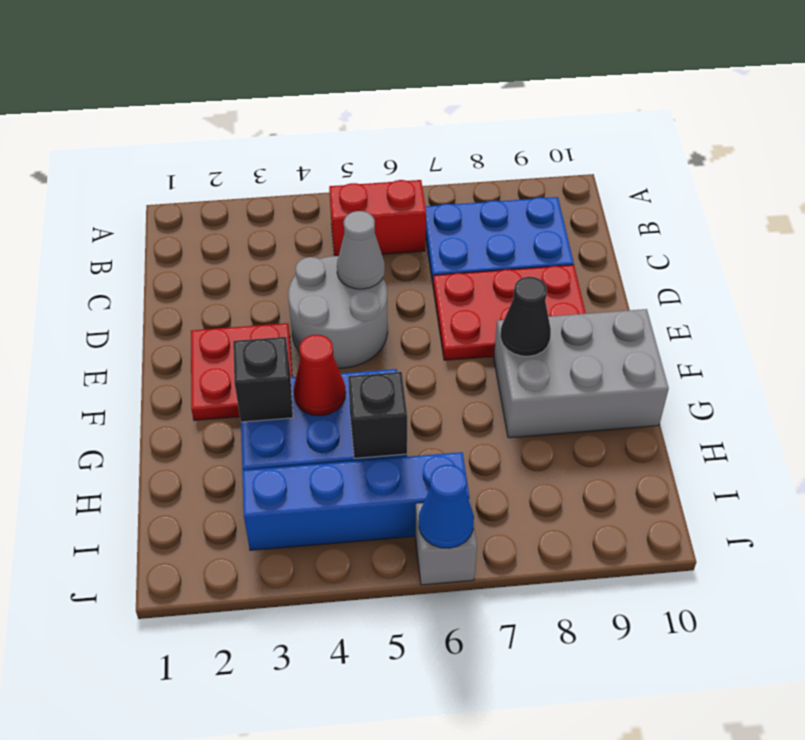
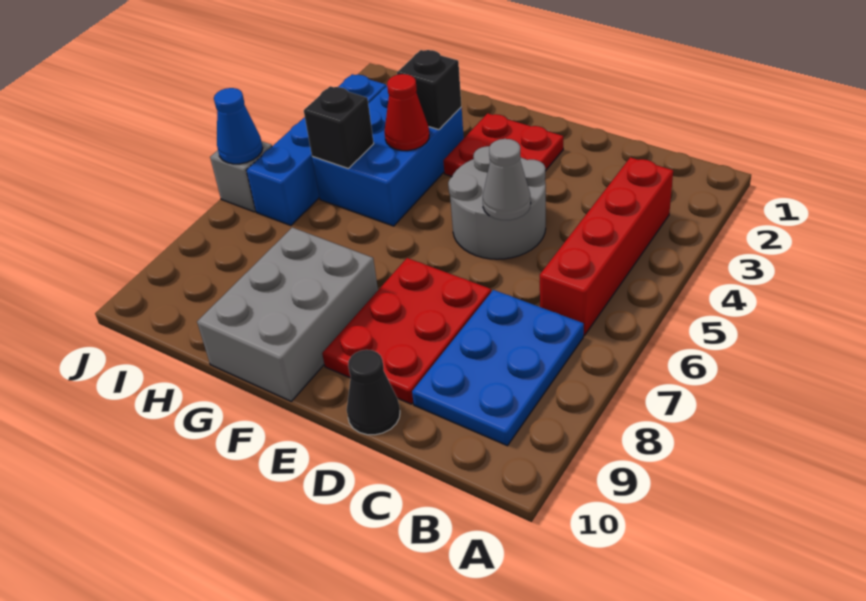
red brick B5:B6 level 1 -> red brick B3:B6 level 1
black cone F8 level 2 -> black cone D10 level 1

